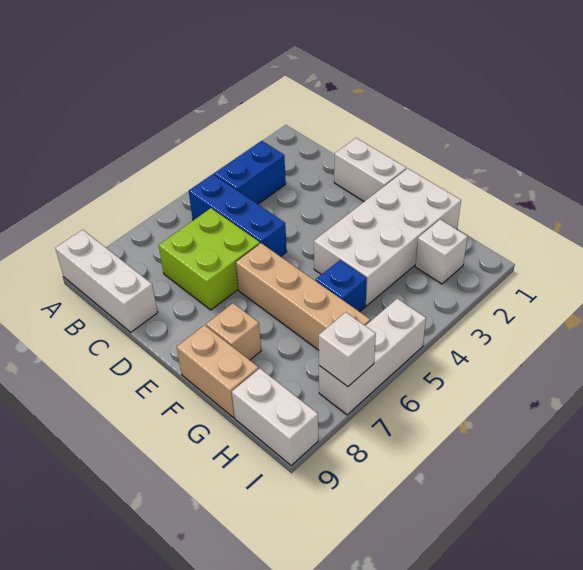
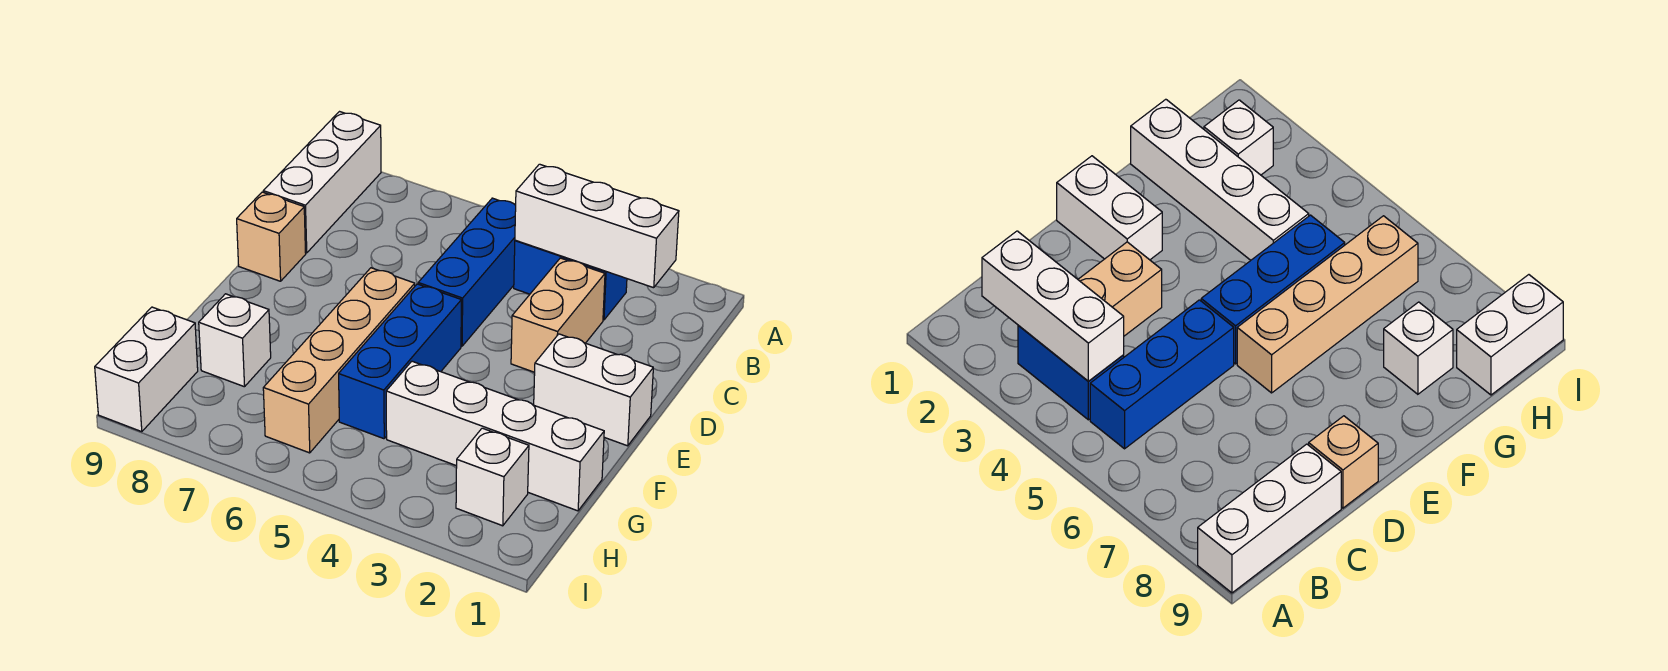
lime brick C6:D7 level 1 -> none
white brick D1:E1 level 1 -> white brick E1:E2 level 1
white brick F1:G4 level 1 -> white brick G1:G4 level 1
tan brick F8 level 1 -> tan brick D9 level 1
tan brick F9:G9 level 1 -> tan brick C3:D3 level 1
blue brick G5 level 1 -> blue brick E5:G5 level 1
white brick I5:I7 level 1 -> white brick B2:B4 level 2
white brick I7 level 2 -> white brick G8 level 1

